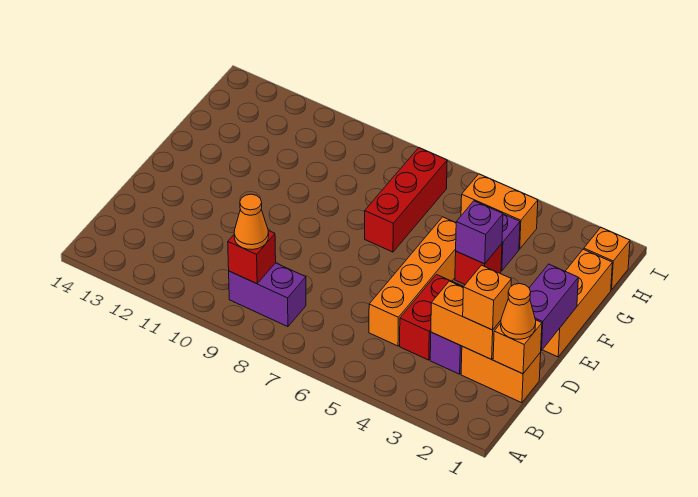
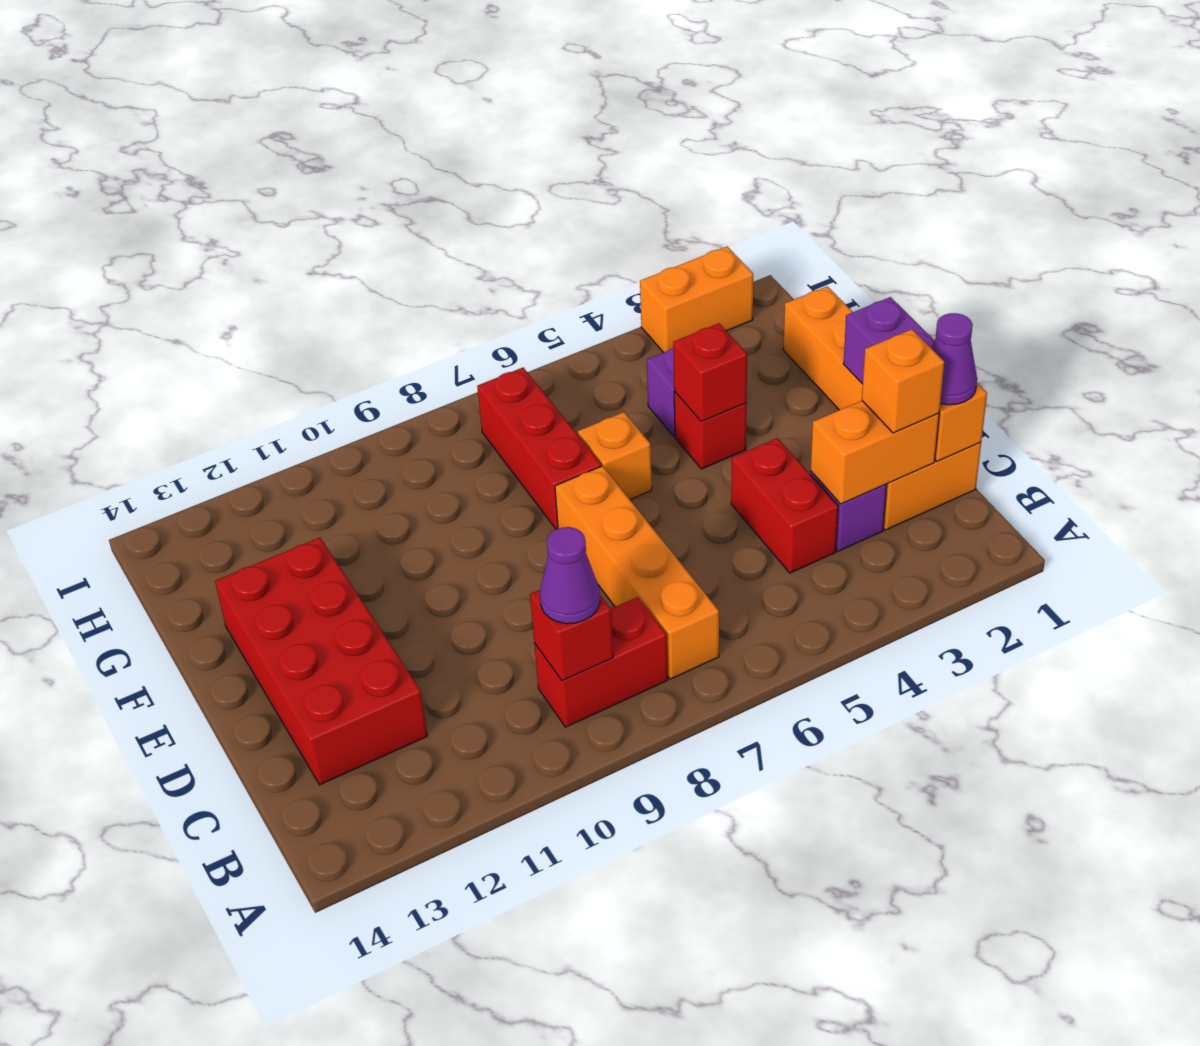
purple brick B8:B9 level 1 -> red brick B8:B9 level 1
orange cone B9 level 3 -> purple cone B9 level 3
orange cone C1 level 3 -> purple cone C1 level 3
orange brick C5:F5 level 1 -> orange brick B7:E7 level 1
none -> red brick C12:F13 level 1
purple brick F4 level 2 -> red brick F4 level 2
orange brick H1 level 1 -> orange brick F6 level 1
orange brick H4:H5 level 1 -> orange brick I2:I3 level 1

